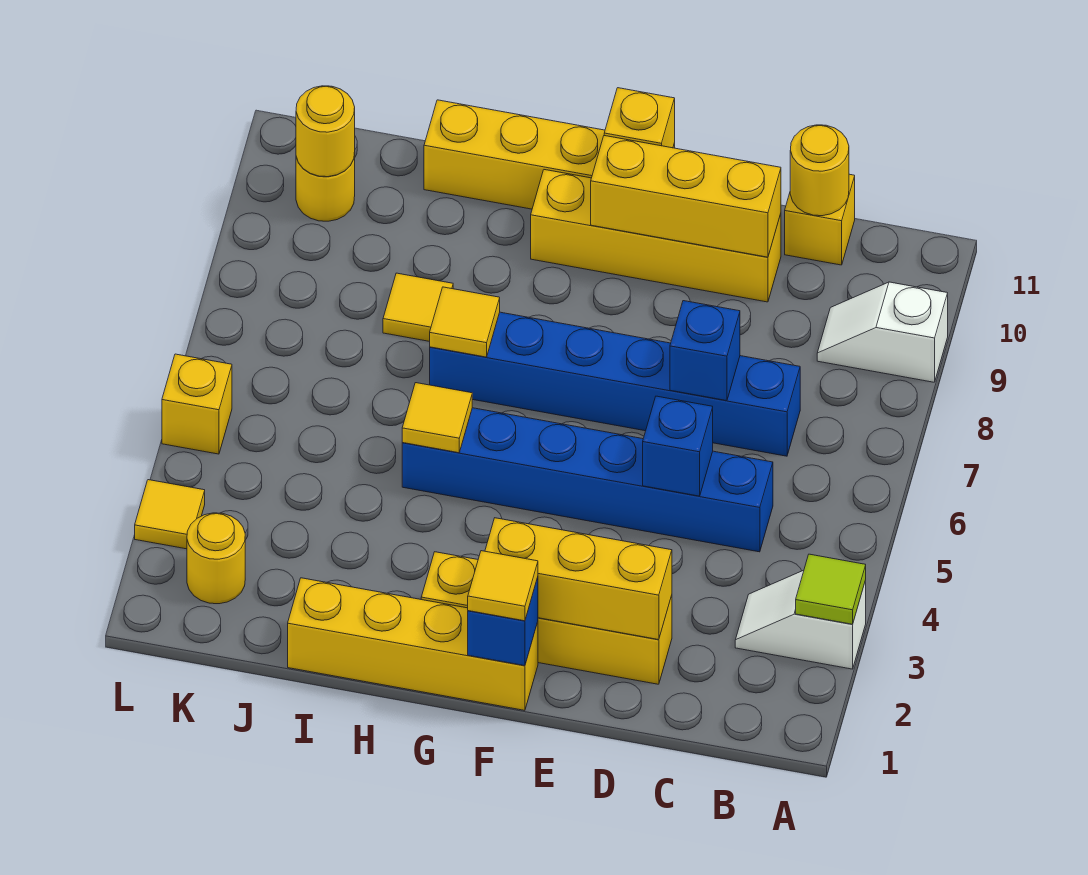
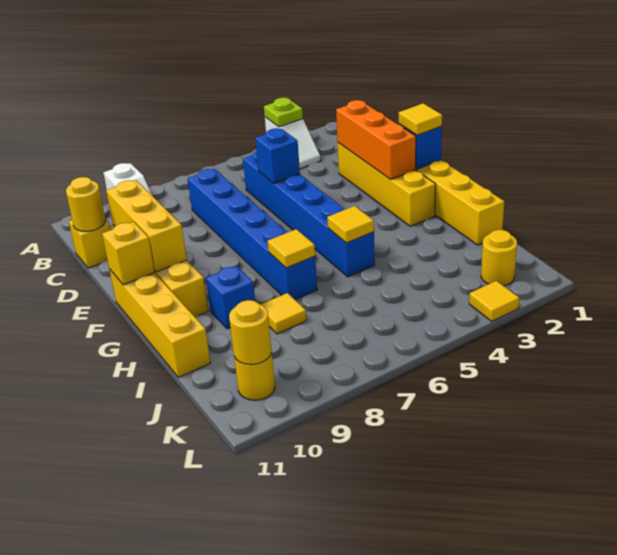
lime tile A3 level 2 -> lime plate A3 level 2
yellow brick D2:F2 level 2 -> orange brick D2:F2 level 2
blue brick D7 level 2 -> blue brick H9 level 1
yellow brick L5 level 1 -> none

